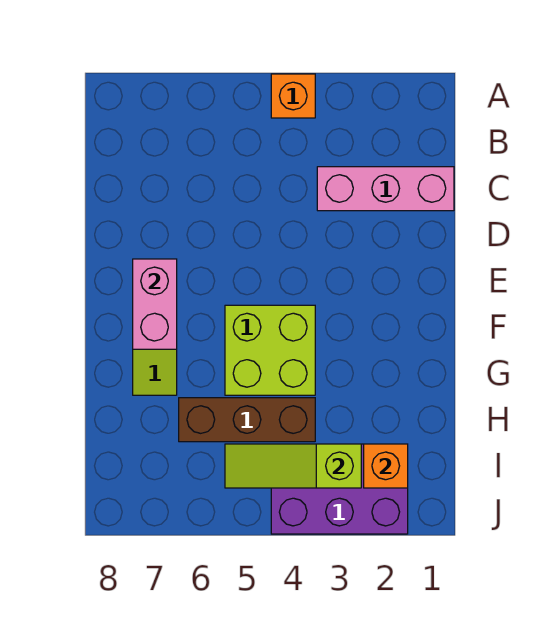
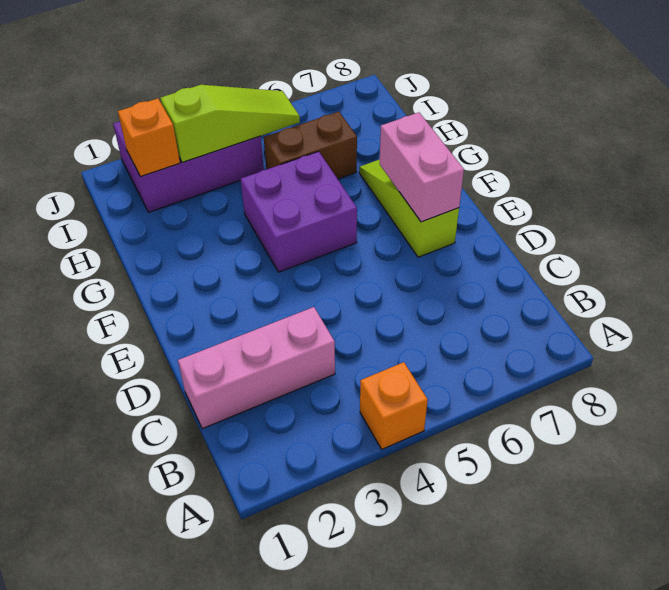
lime brick F4:G5 level 1 -> purple brick F4:G5 level 1
brown brick H4:H6 level 1 -> brown brick H5:H6 level 1

